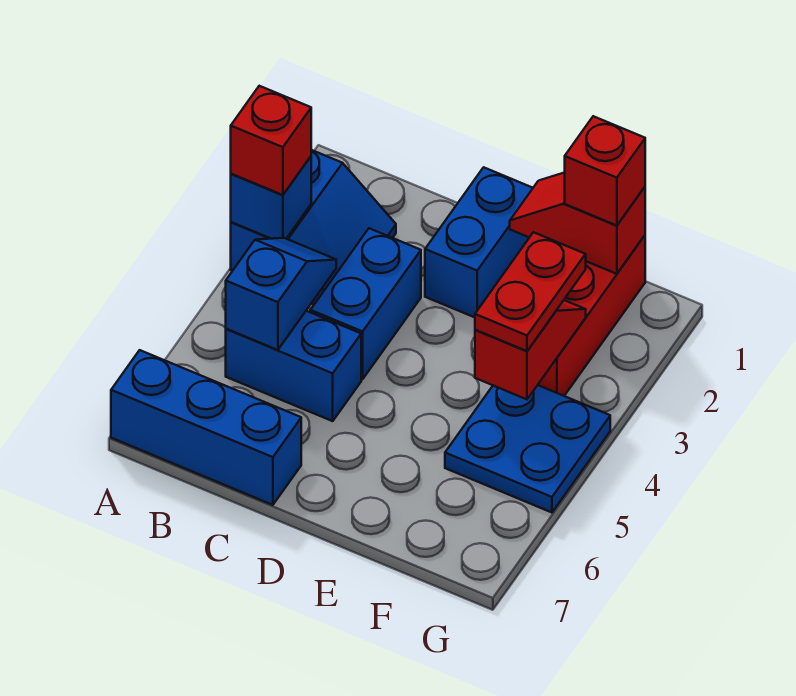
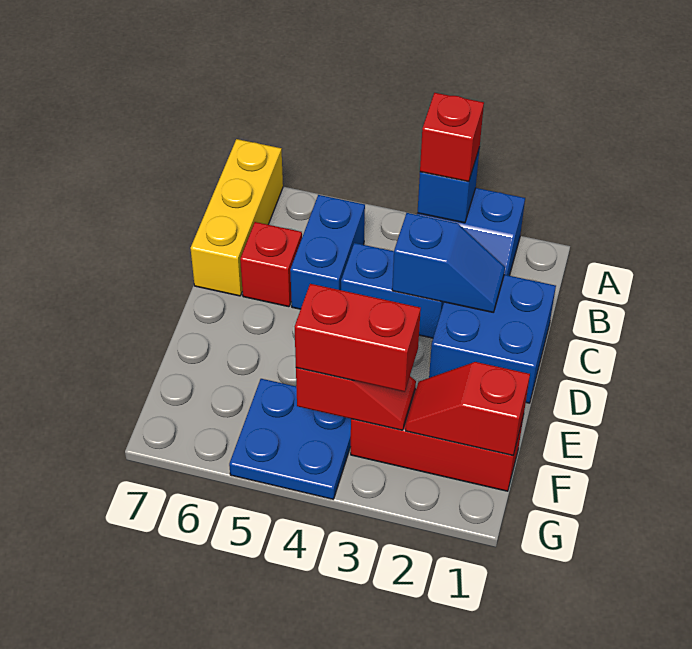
blue brick A7:C7 level 1 -> yellow brick A7:C7 level 1
blue slope B4:B5 level 2 top 5 -> blue slope C2:C3 level 2 top 3
blue brick D1:D2 level 1 -> blue brick C1:D2 level 1
red slope E1:F1 level 2 top F -> red slope F1:F2 level 2 top 1
red brick F1 level 3 -> red brick C6 level 1
red plate F3:F4 level 3 -> red brick F3:F4 level 3

